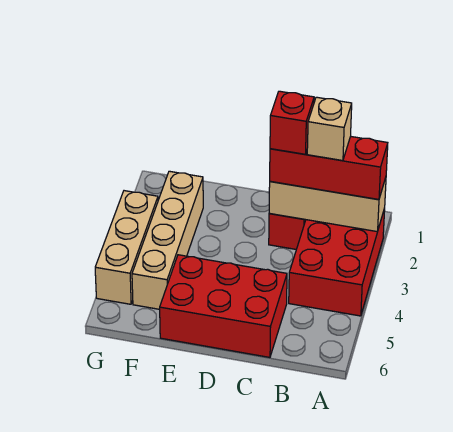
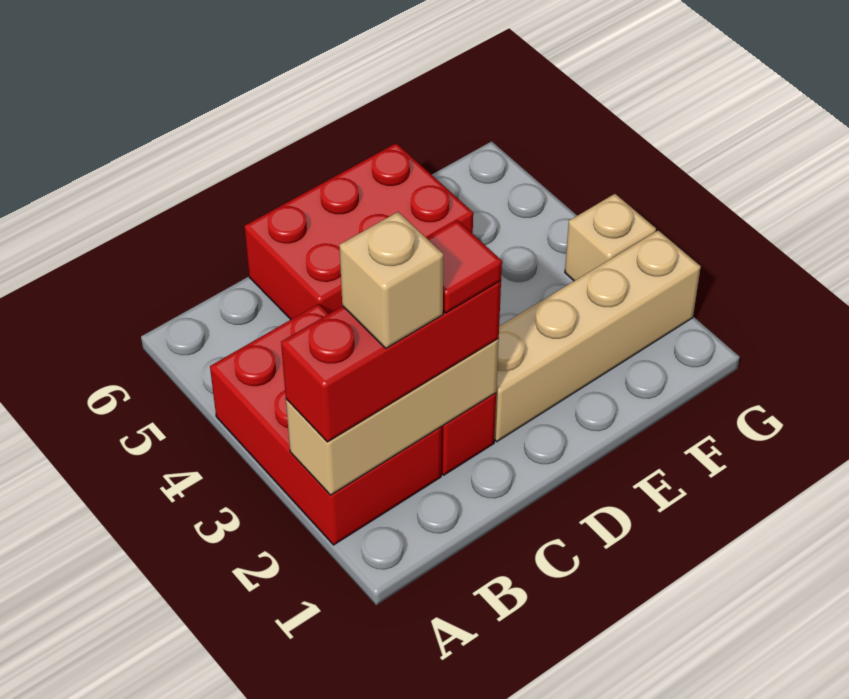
red brick C2 level 4 -> red tile C2 level 4
tan brick F2:F5 level 1 -> tan brick D2:G2 level 1
tan brick G3:G5 level 1 -> tan brick G3 level 1

